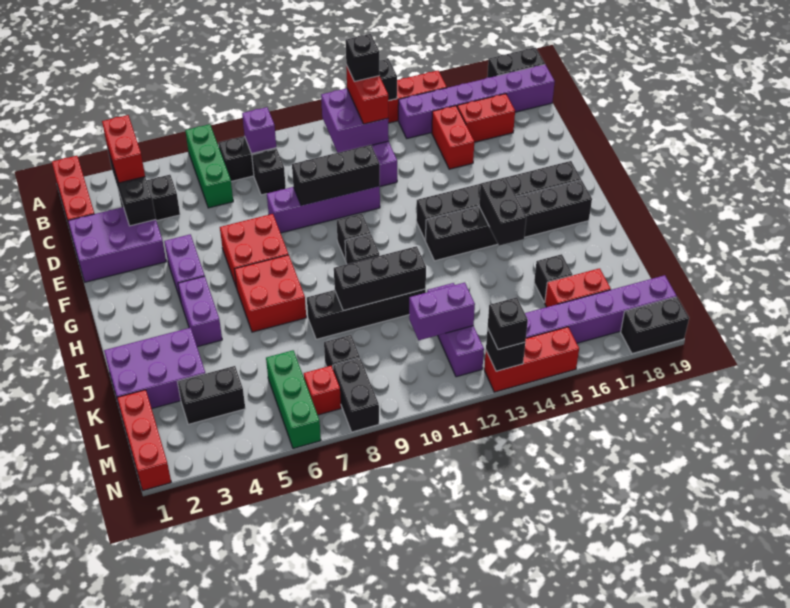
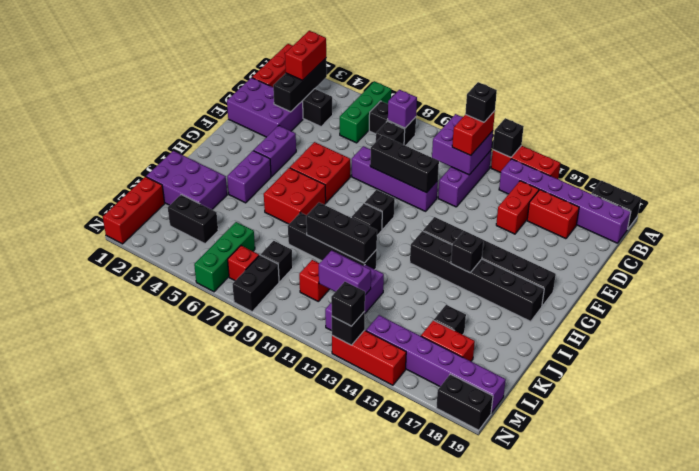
black brick H15:I15 level 2 -> black brick H15 level 2
none -> red brick L10 level 1

